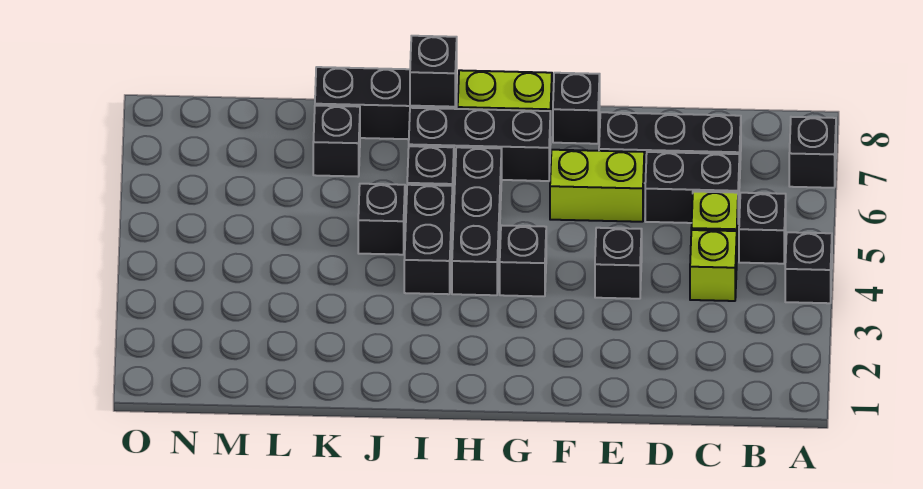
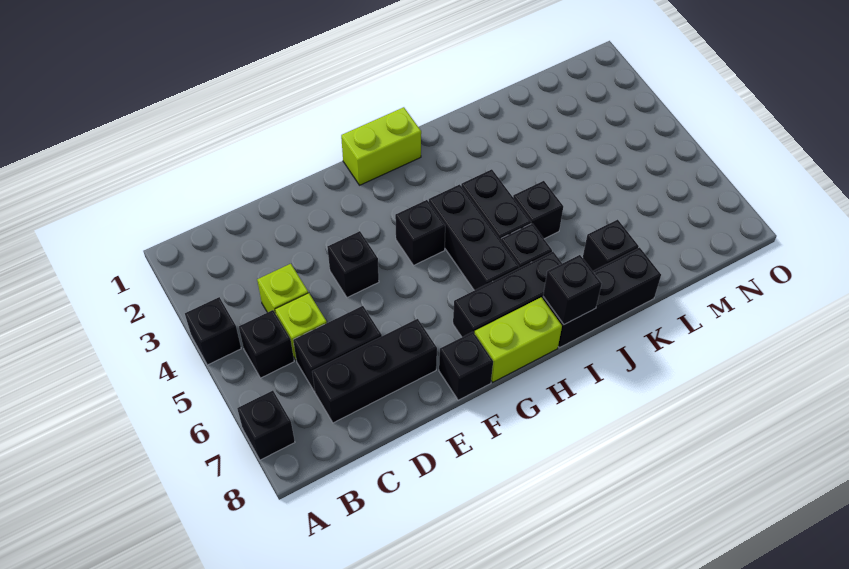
lime brick E6:F6 level 1 -> lime brick G1:H1 level 1

